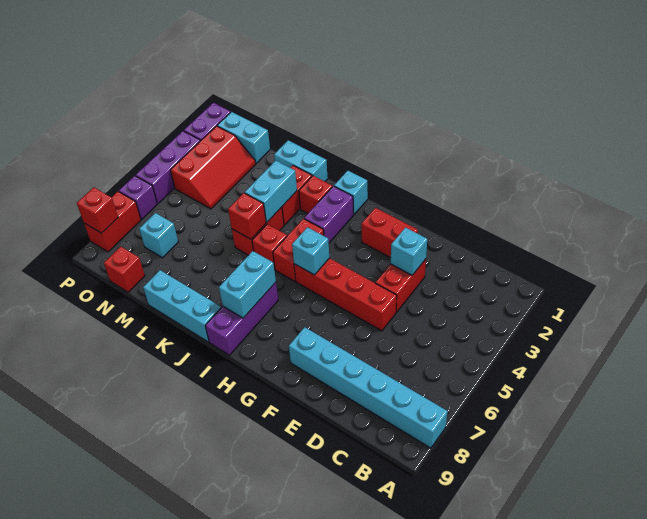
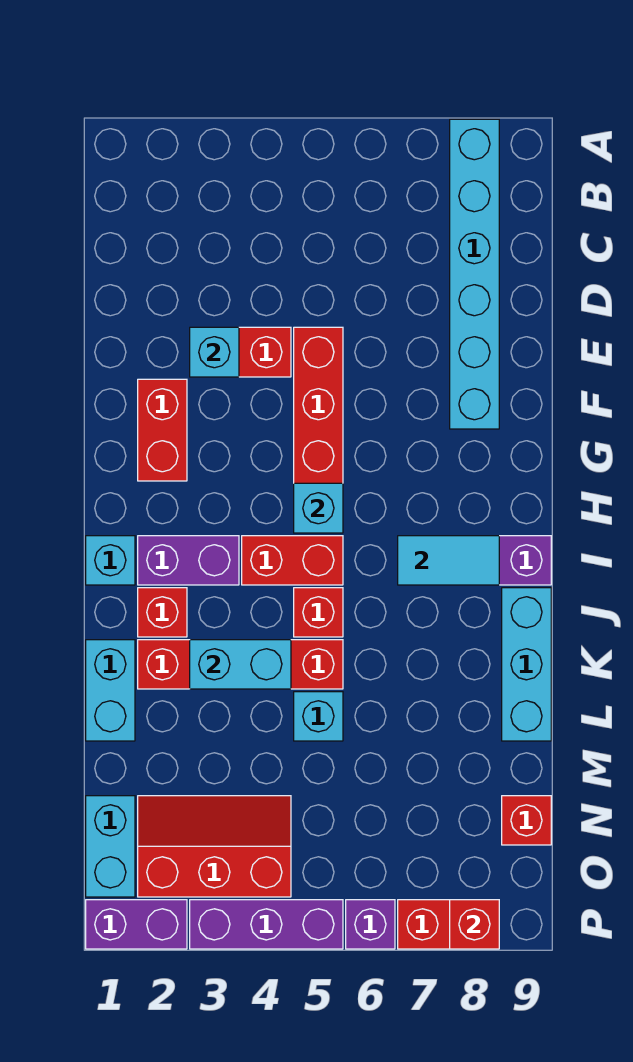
cyan brick I7:I8 level 2 -> cyan tile I7:I8 level 2
red brick K5 level 2 -> none
cyan brick N7 level 1 -> cyan brick L5 level 1

